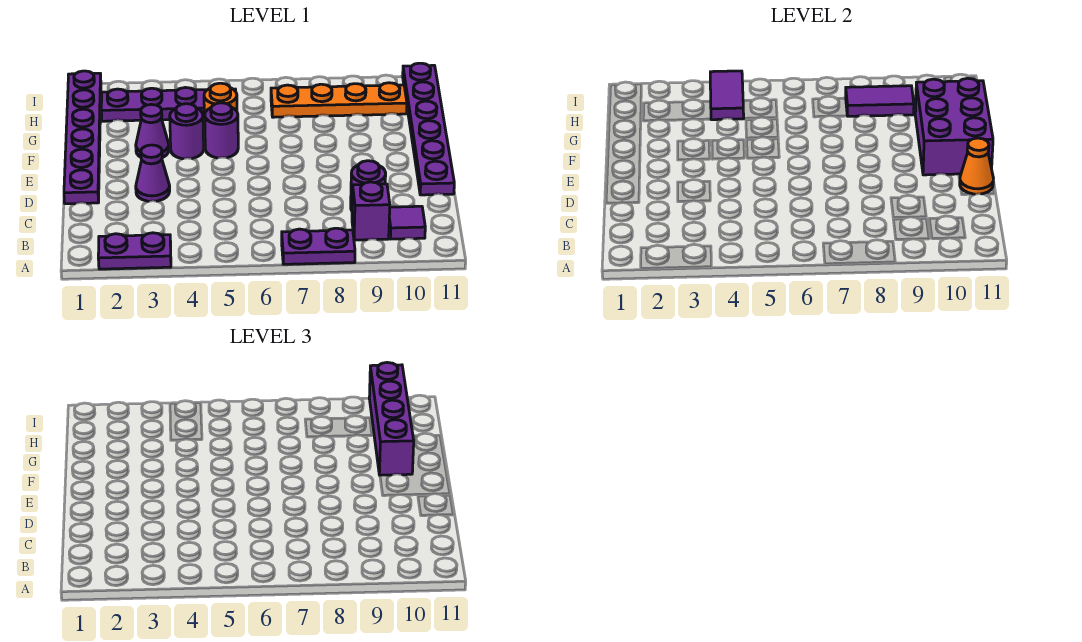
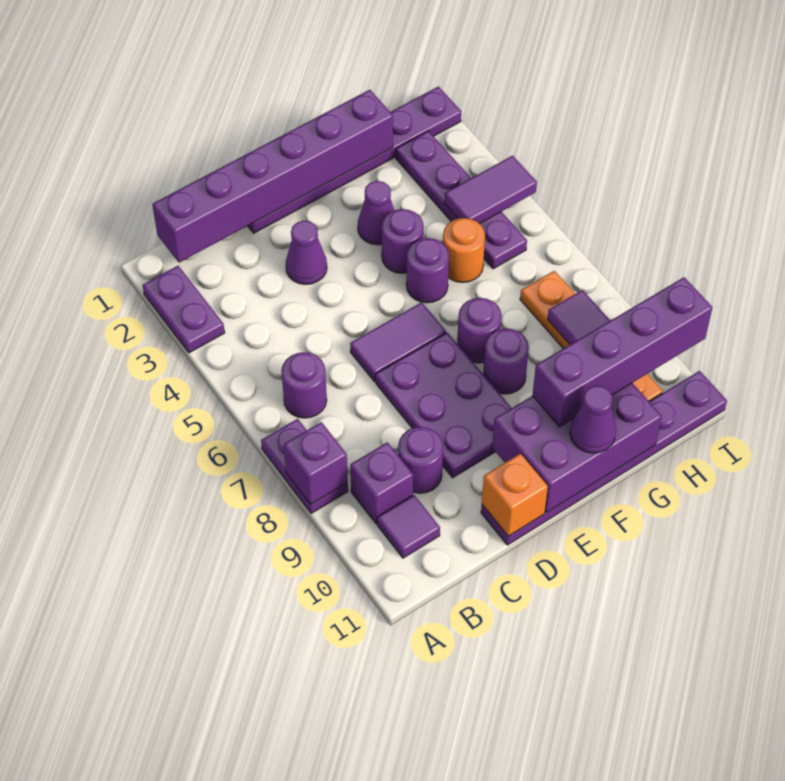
none -> purple brick A8 level 2
none -> purple brick B1:G1 level 2
none -> purple round brick B6 level 1
none -> purple tile D6:E6 level 1
none -> purple plate D7:E9 level 1
orange cone D11 level 2 -> orange brick D11 level 2
none -> purple round brick F7 level 1
none -> purple round brick F8 level 1
none -> purple cone F11 level 3

